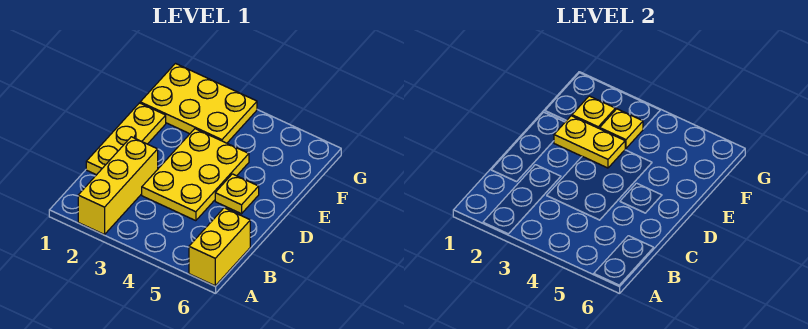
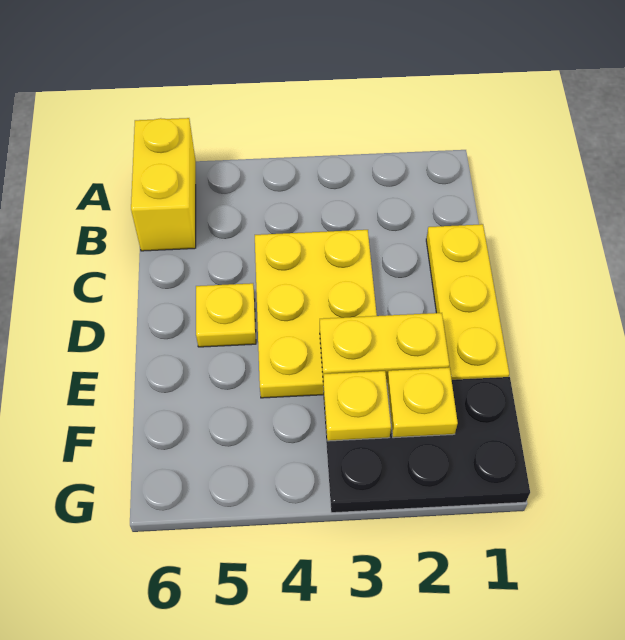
yellow brick A2:C2 level 1 -> none
yellow plate F1:G3 level 1 -> black plate F1:G3 level 1

